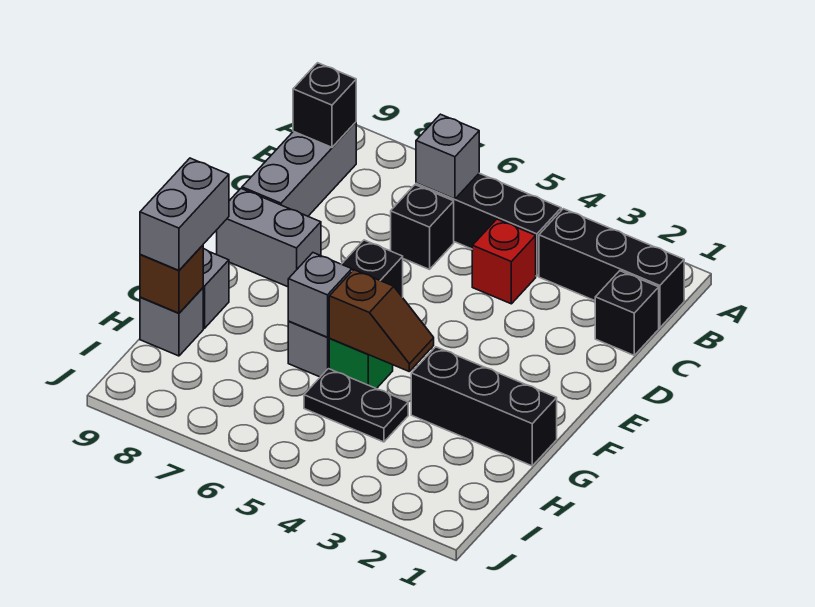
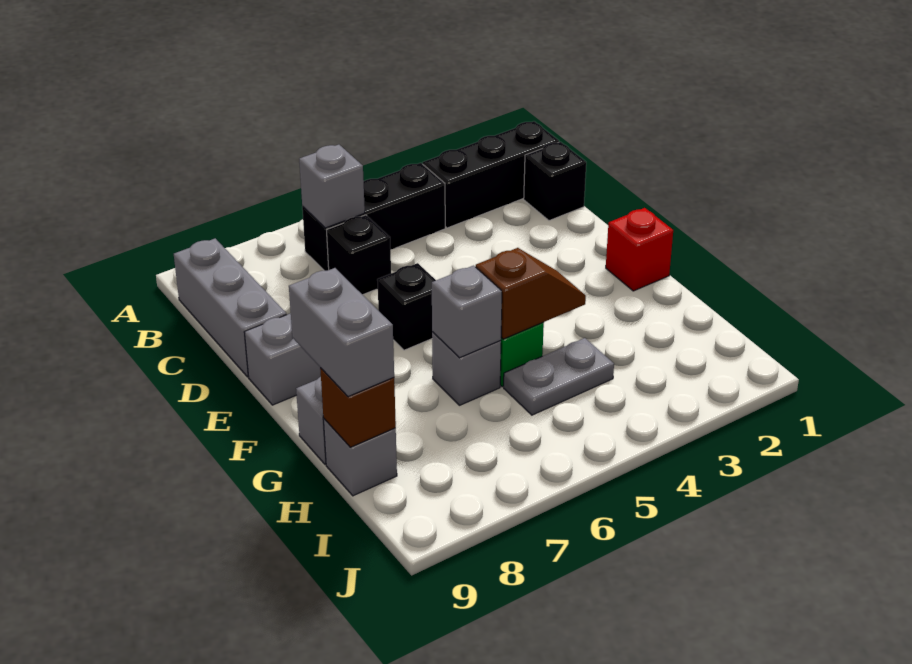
black brick B9 level 2 -> none
red brick C4 level 1 -> red brick F1 level 1
black brick G1:G3 level 1 -> none
black plate H4:H5 level 1 -> grey plate H4:H5 level 1

